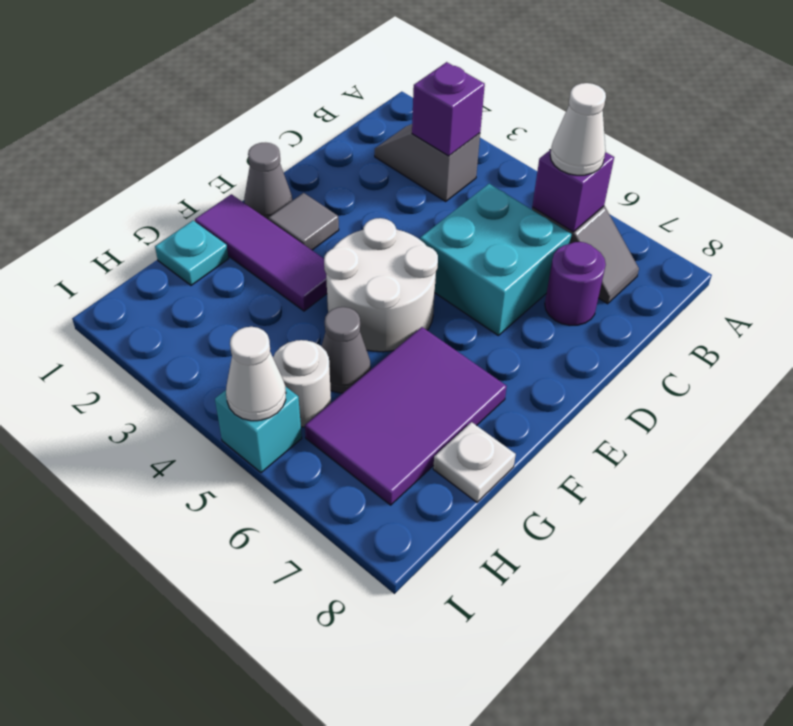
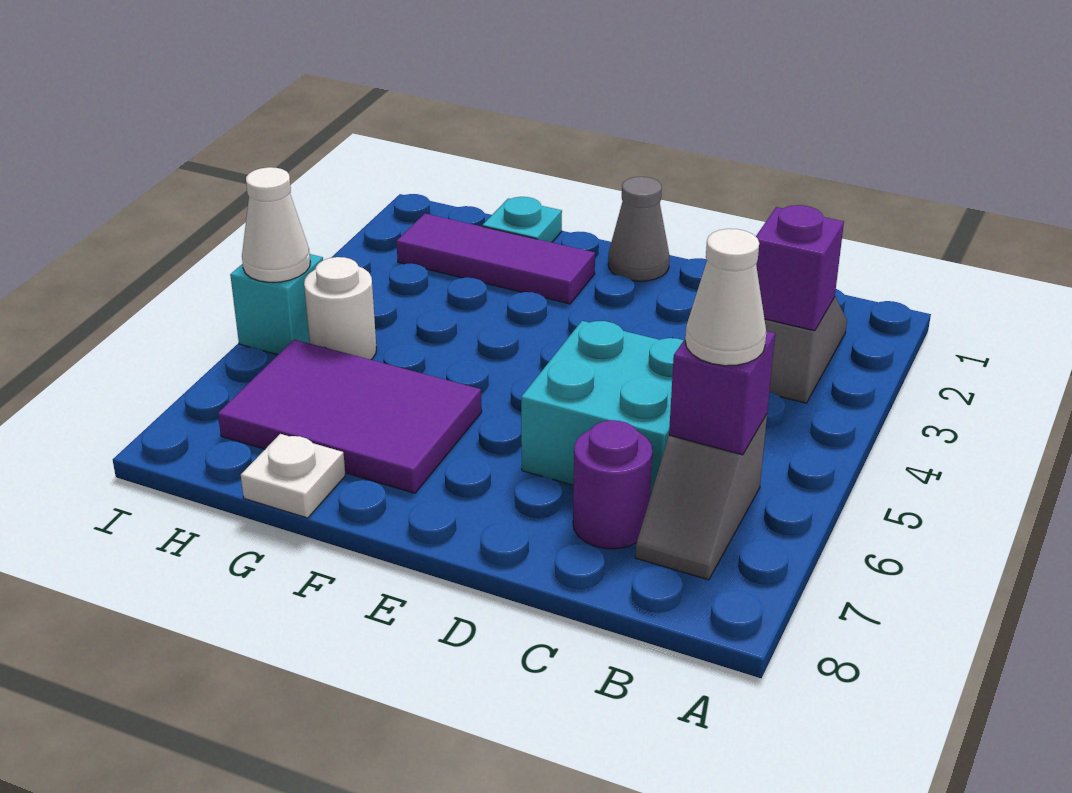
grey tile E2 level 1 -> none
white round brick E4:F5 level 1 -> none
purple tile F1:F3 level 1 -> purple tile F2:H2 level 1
grey cone G5 level 1 -> none

